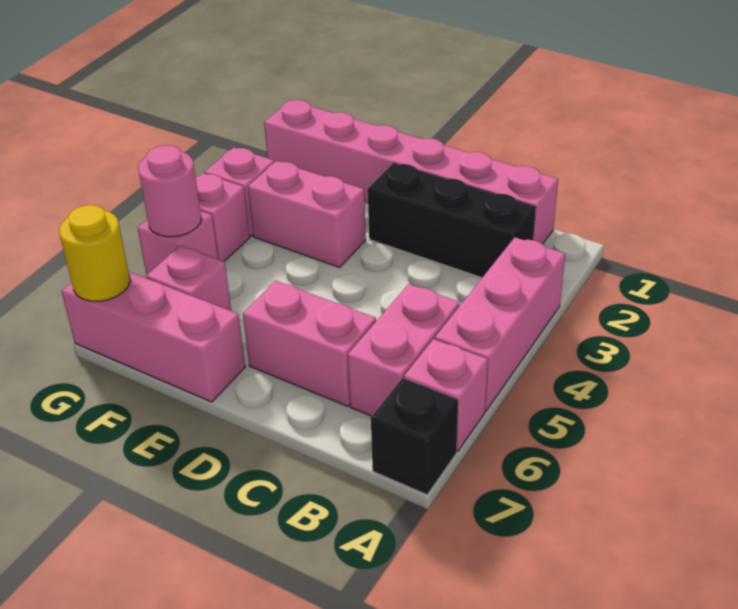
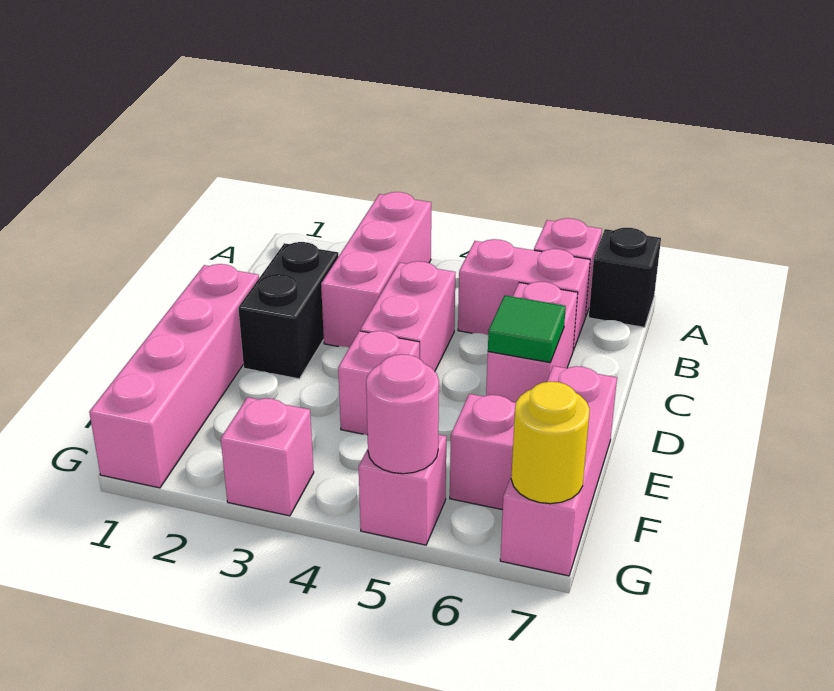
pink brick A3:A5 level 1 -> pink brick A3:C3 level 1
pink brick B1:G1 level 1 -> pink brick D1:G1 level 1
black brick B2:D2 level 1 -> black brick C2:D2 level 1
none -> green tile D6 level 2
pink brick E3:F3 level 1 -> pink brick C4:D4 level 1
pink brick G4 level 1 -> pink brick E4 level 1

